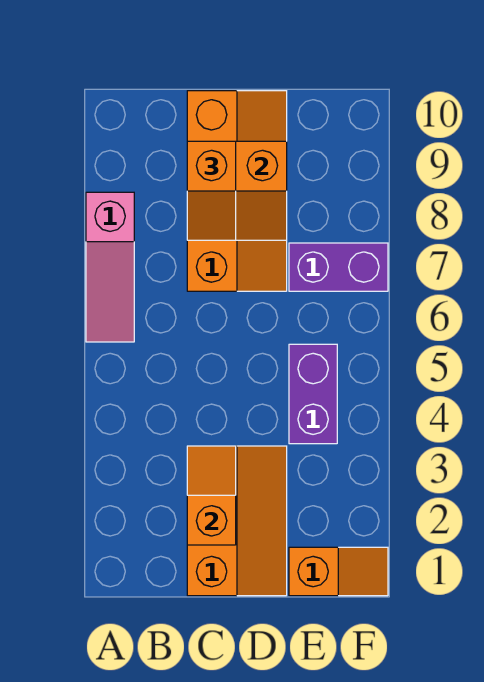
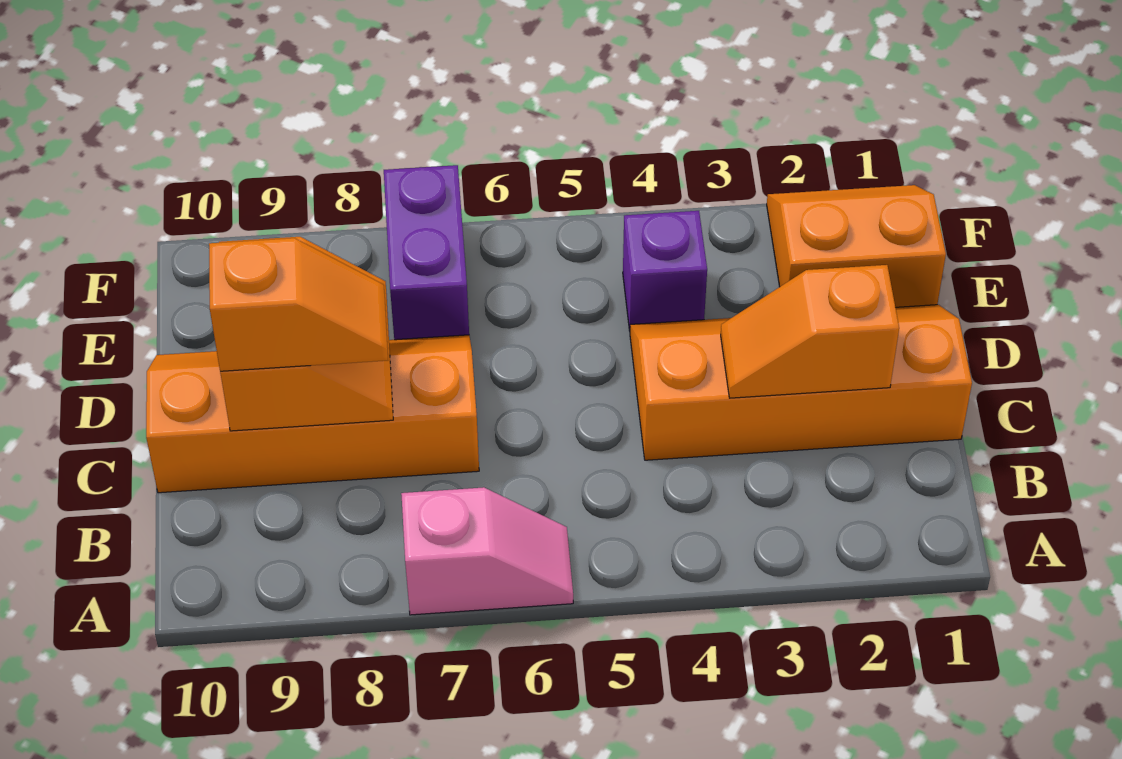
pink slope A6:A8 level 1 top 8 -> pink slope A6:A7 level 1 top 7
orange slope C1:D3 level 1 top C -> orange slope C1:D4 level 1 top C
orange slope E1:F1 level 1 top E -> orange slope E1:F2 level 1 top E
purple brick E4:E5 level 1 -> purple brick E4 level 1

